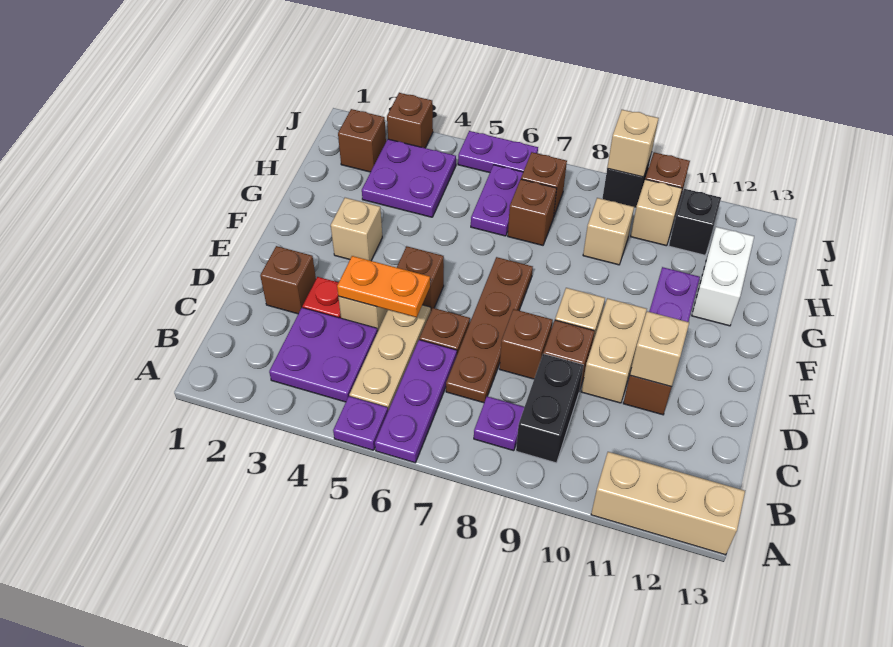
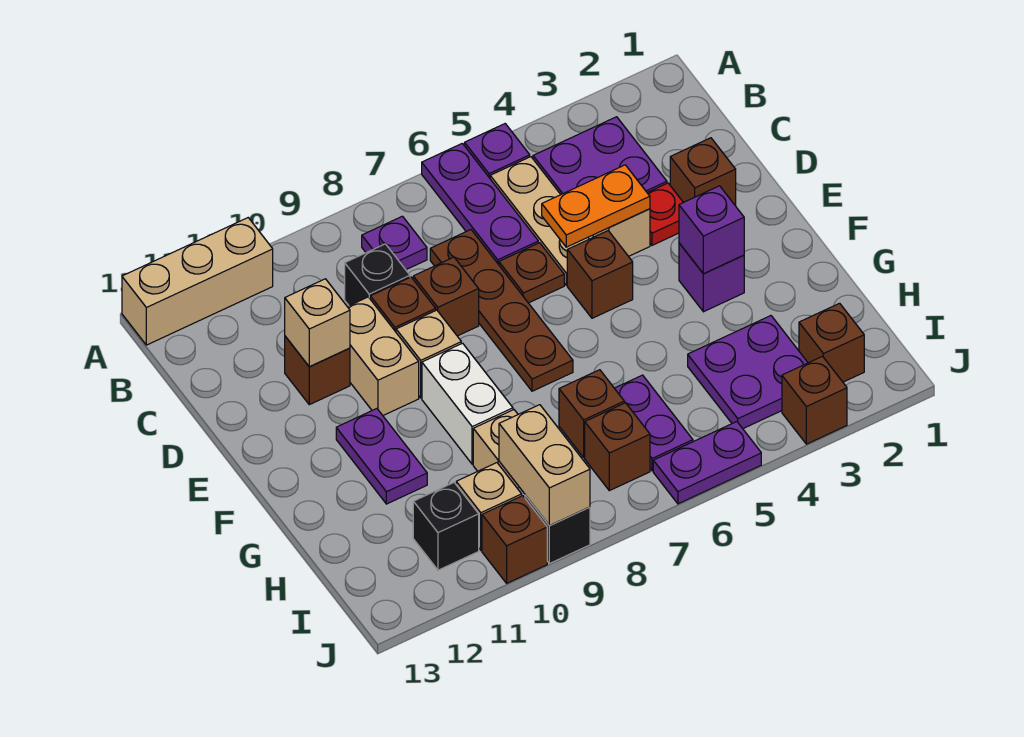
black brick B9:C9 level 1 -> black brick C9 level 1
tan brick F3 level 1 -> purple brick F3 level 1
none -> purple brick F3 level 2
white brick G12:H12 level 1 -> white brick F9:G9 level 1
tan brick J9 level 2 -> tan brick I9:J9 level 2

